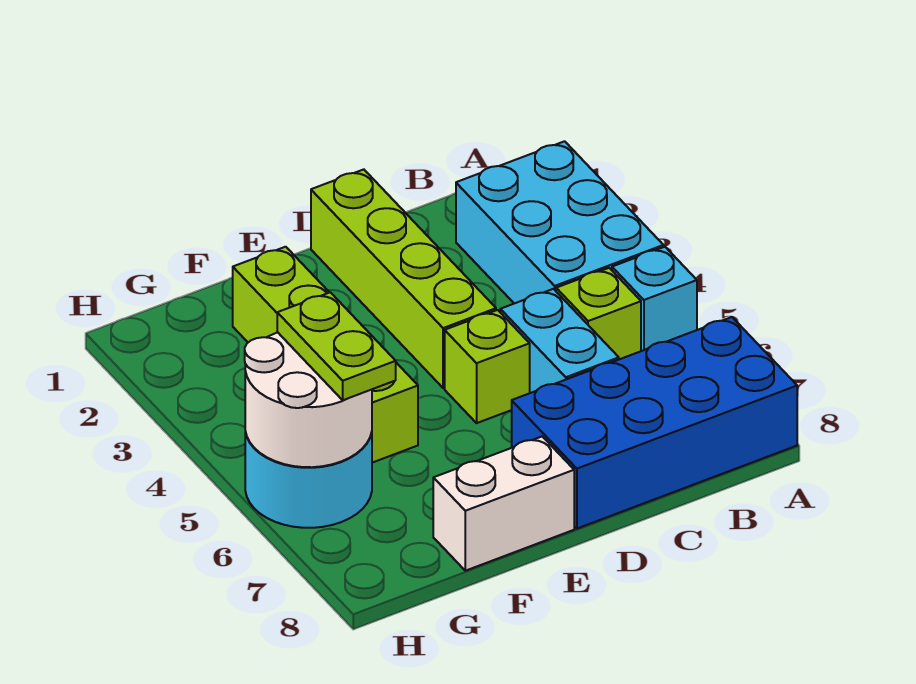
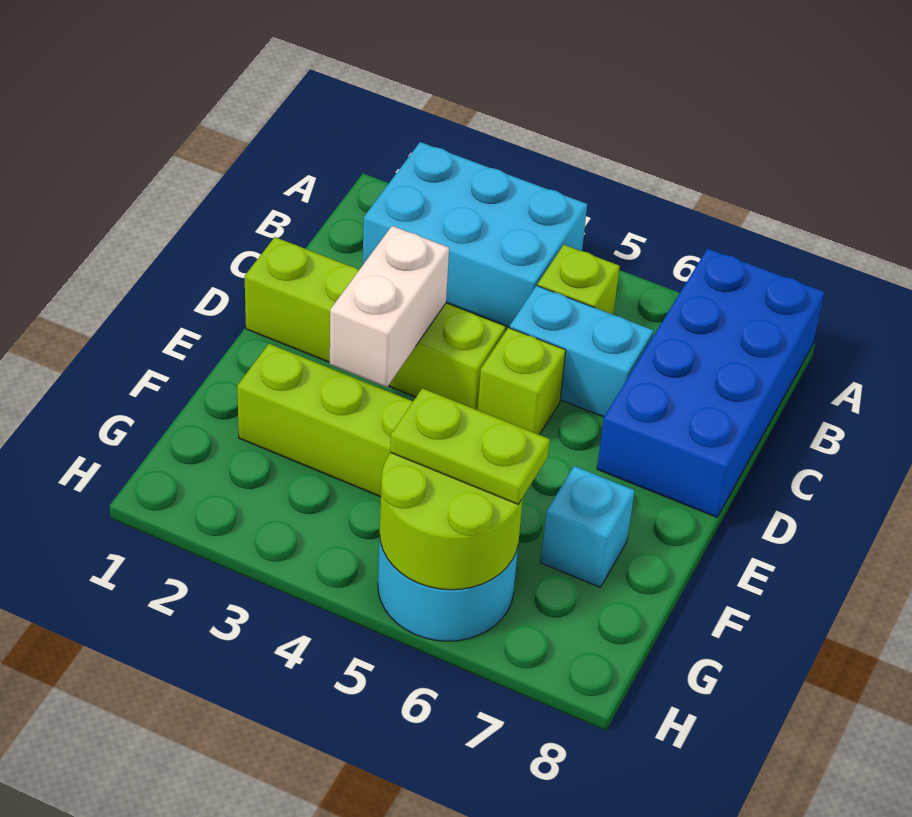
cyan brick A5 level 1 -> cyan brick F7 level 1
white brick E8:F8 level 1 -> white brick D3:E3 level 2
white round brick G5:H6 level 2 -> lime round brick G5:H6 level 2

